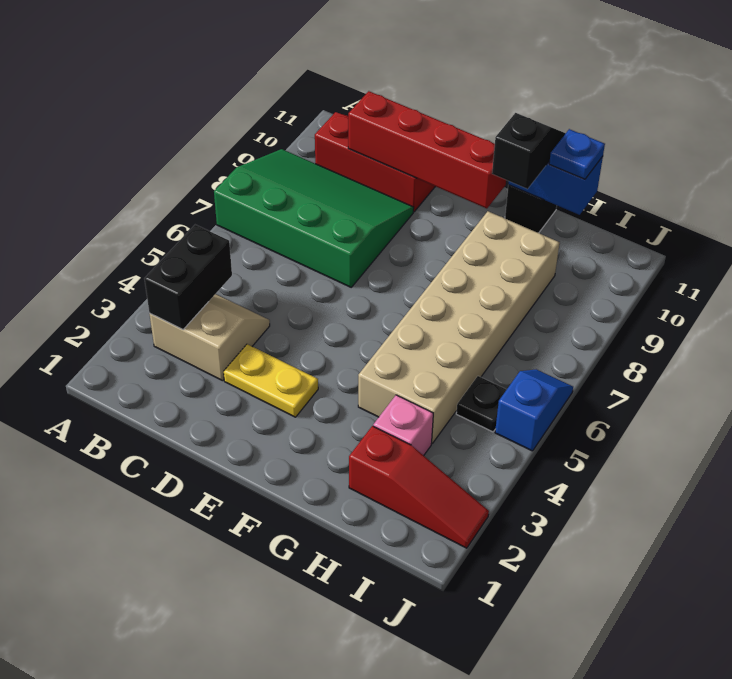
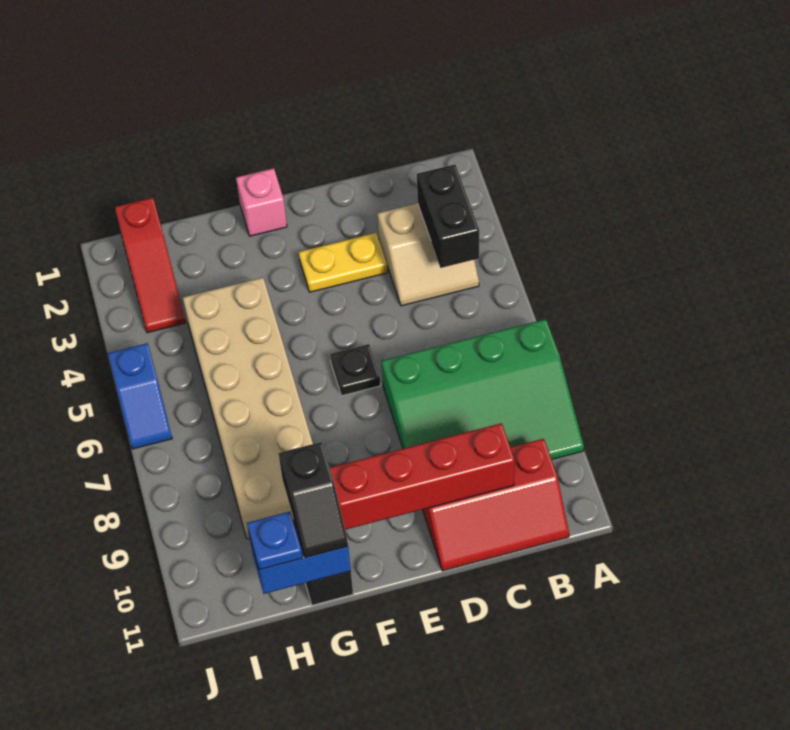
red slope H2:J2 level 1 top H -> red slope I1:I3 level 1 top 1
pink brick H3 level 1 -> pink brick F1 level 1
black plate I5 level 1 -> black plate E6 level 1

